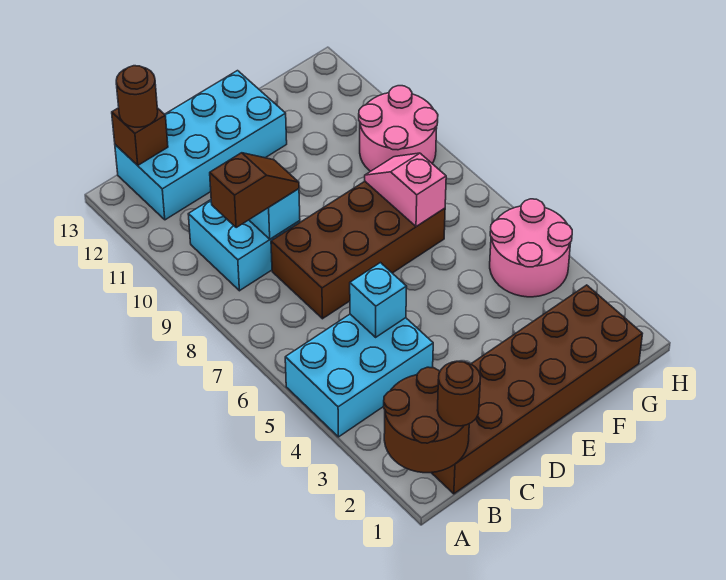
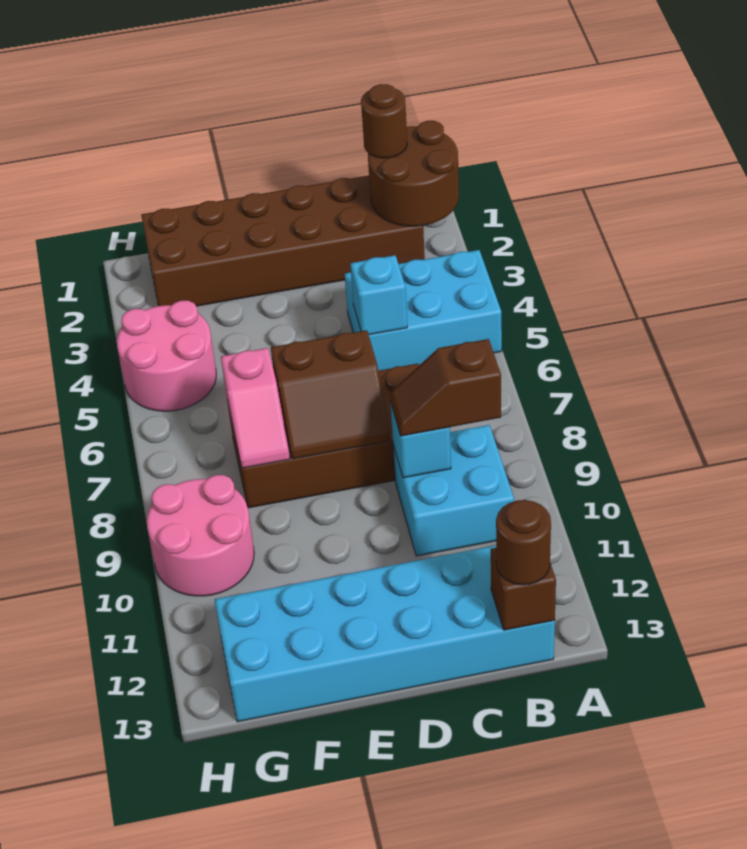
cyan brick B12:E13 level 1 -> cyan brick B12:G13 level 1
none -> brown slope D7:E8 level 2 top 7

